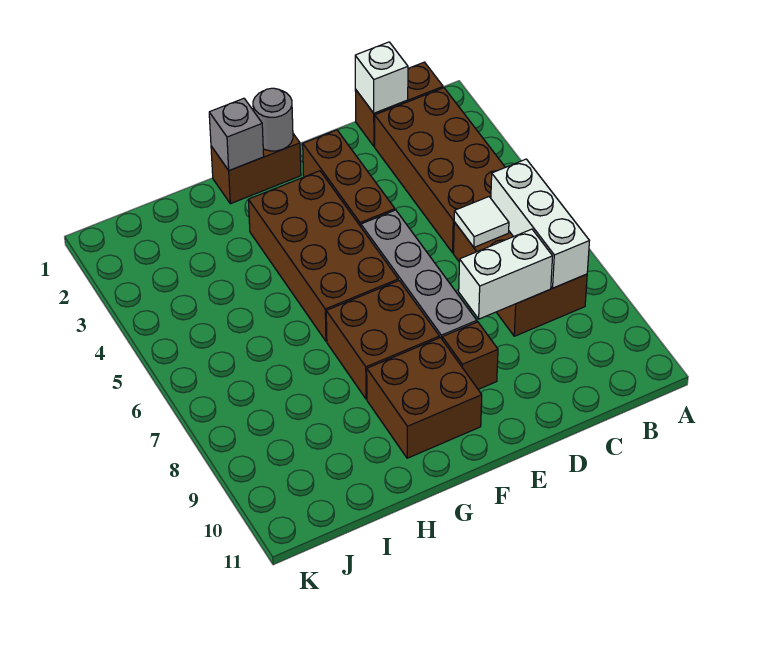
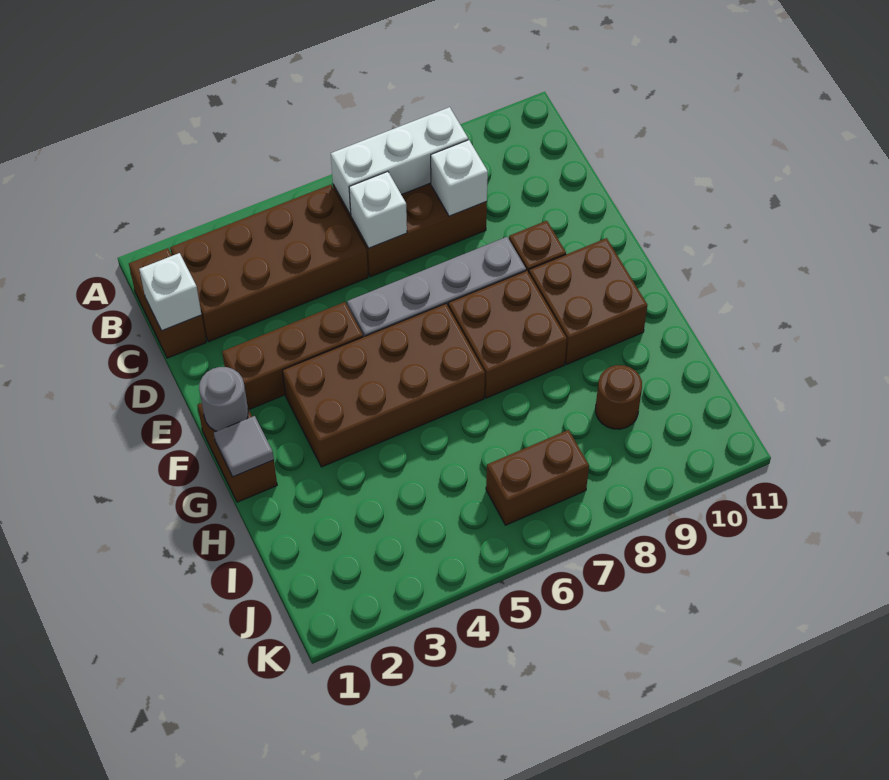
white tile C6 level 2 -> white brick C6 level 2
white brick C8:D8 level 2 -> white brick C8 level 2
grey brick G1 level 2 -> grey tile G1 level 2
none -> brown round brick I9 level 1
none -> brown brick J6:J7 level 1

